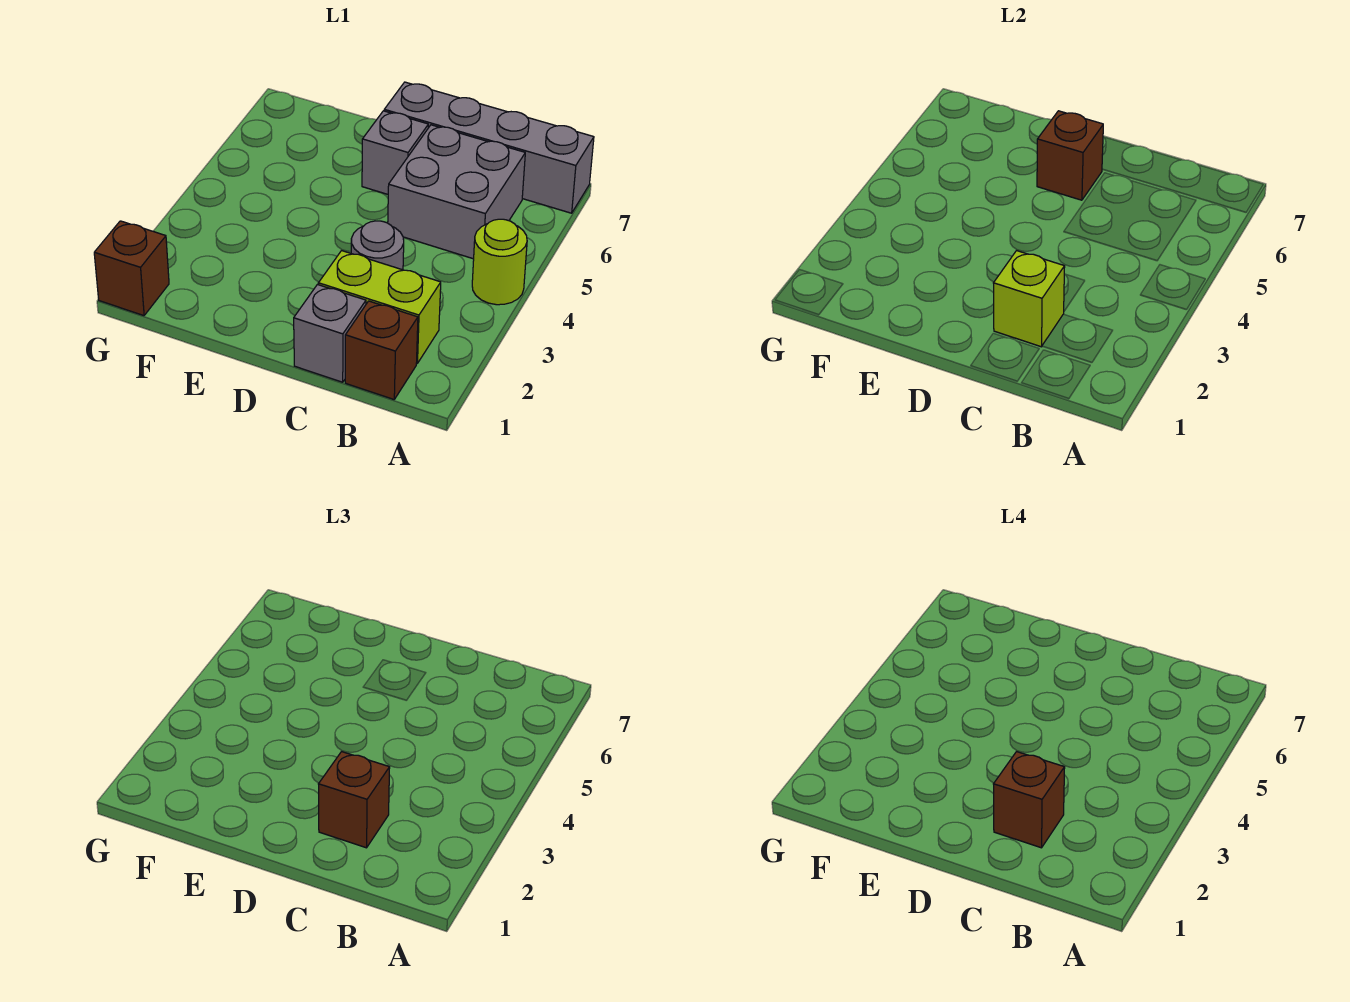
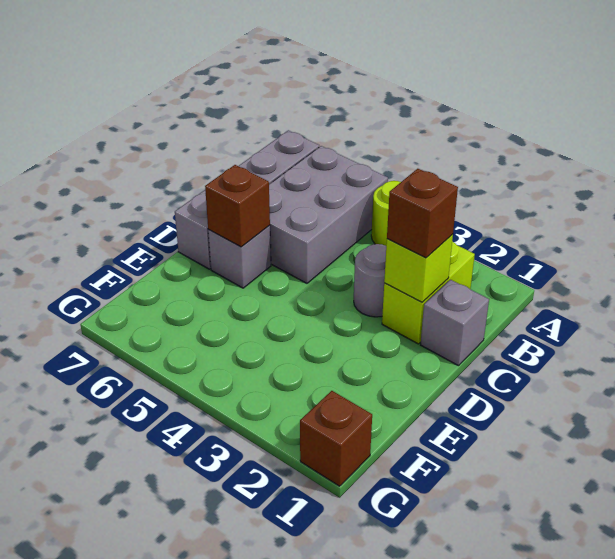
brown brick B1 level 1 -> none
grey brick B5:C6 level 1 -> grey brick A5:C6 level 1
brown brick C2 level 4 -> none

